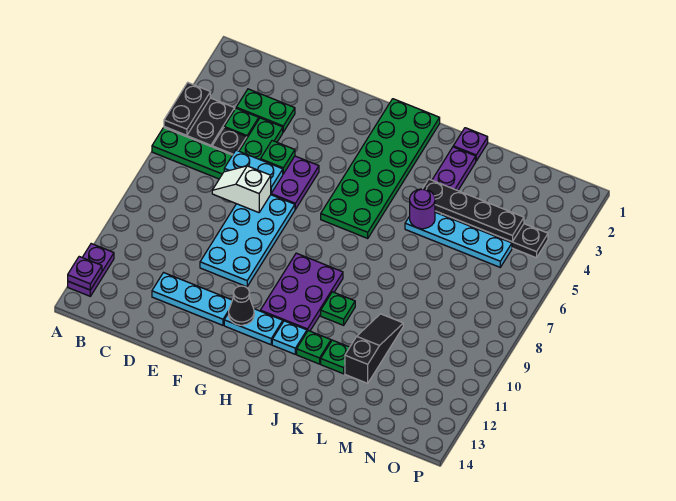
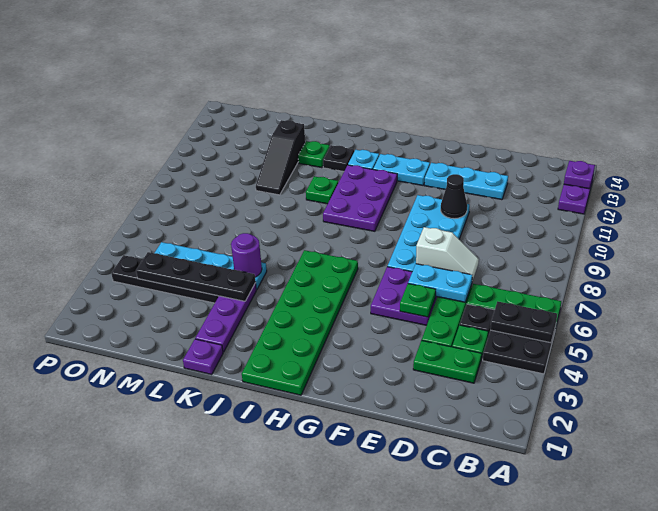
black plate A4:A5 level 2 -> black plate A5:B5 level 2
black cone G12 level 2 -> black cone E10 level 2
green plate J12 level 1 -> black plate J12 level 1

